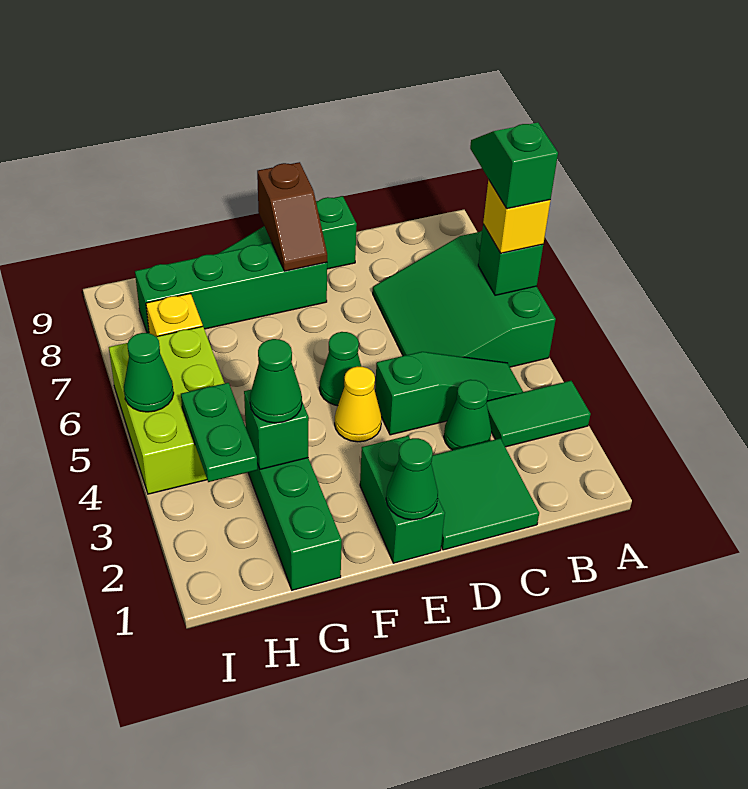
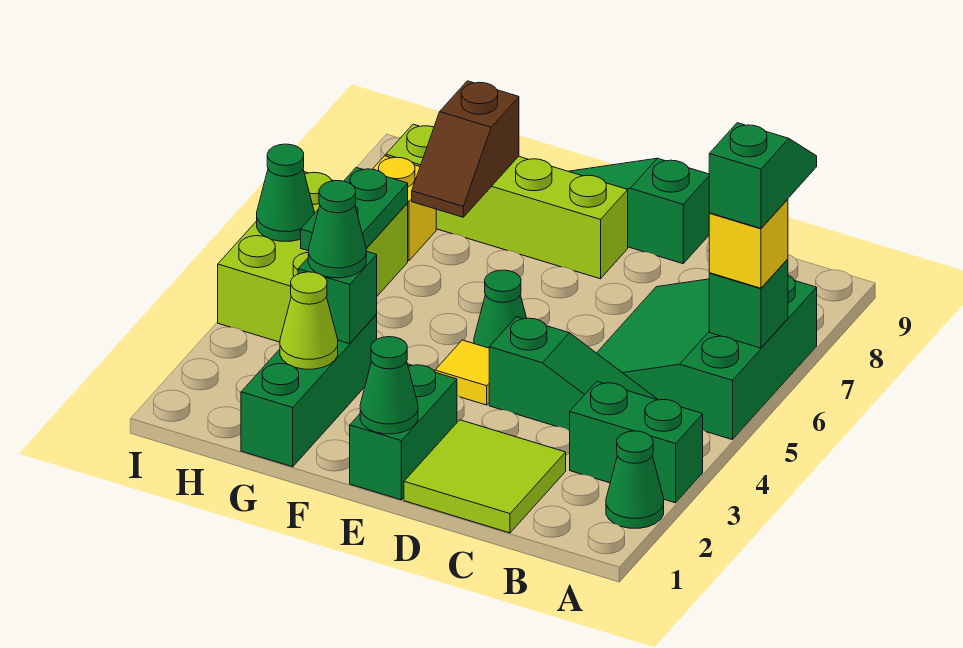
green tile A3:B3 level 1 -> green brick A3:B3 level 1
green tile C1:D2 level 1 -> lime tile C1:D2 level 1
green cone C3 level 1 -> green cone A2 level 1
yellow cone E4 level 1 -> yellow tile E4 level 1
green brick E8:H8 level 1 -> lime brick E8:H8 level 1
brown slope E8:E9 level 2 top 9 -> brown slope G7:G8 level 2 top 8
none -> lime cone G2 level 2
green plate H3:H4 level 2 -> green plate H5:H6 level 2

